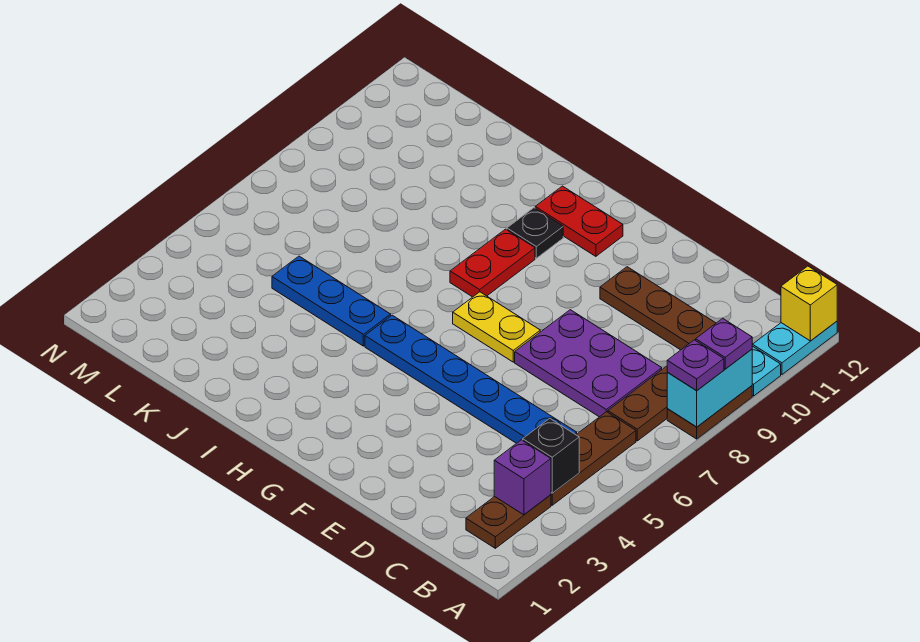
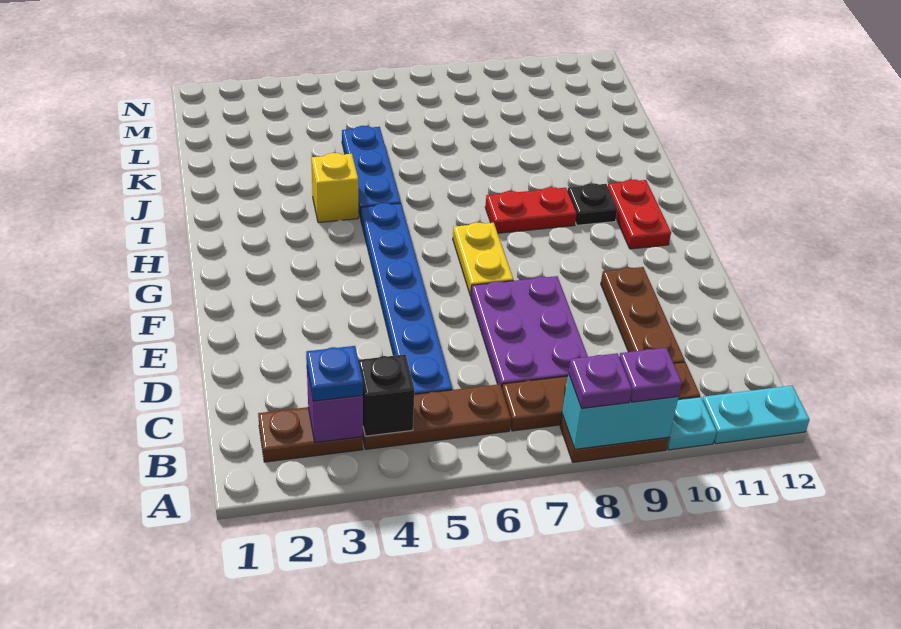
yellow brick A12 level 2 -> yellow brick I4 level 1
none -> blue plate B3 level 3

